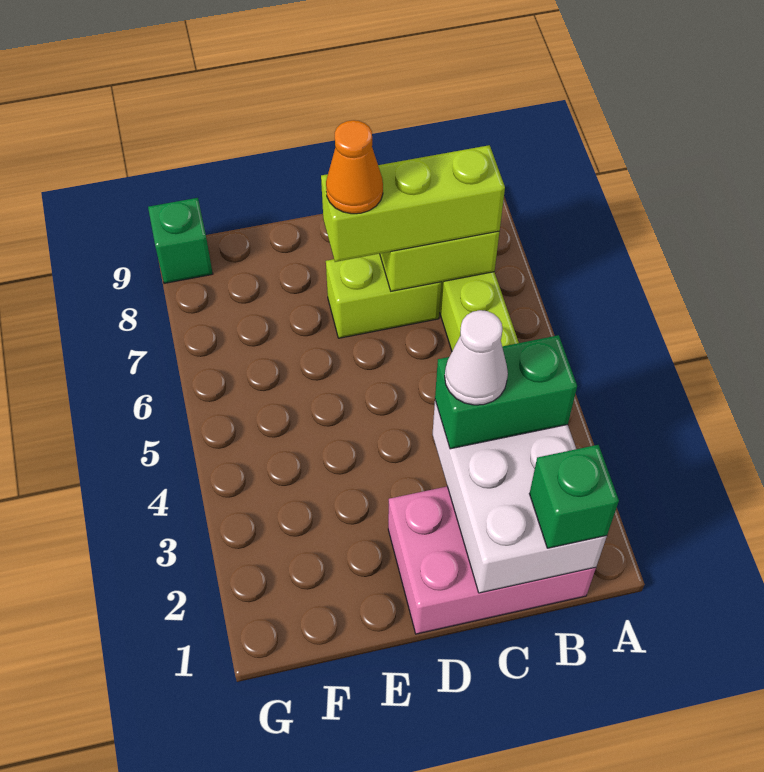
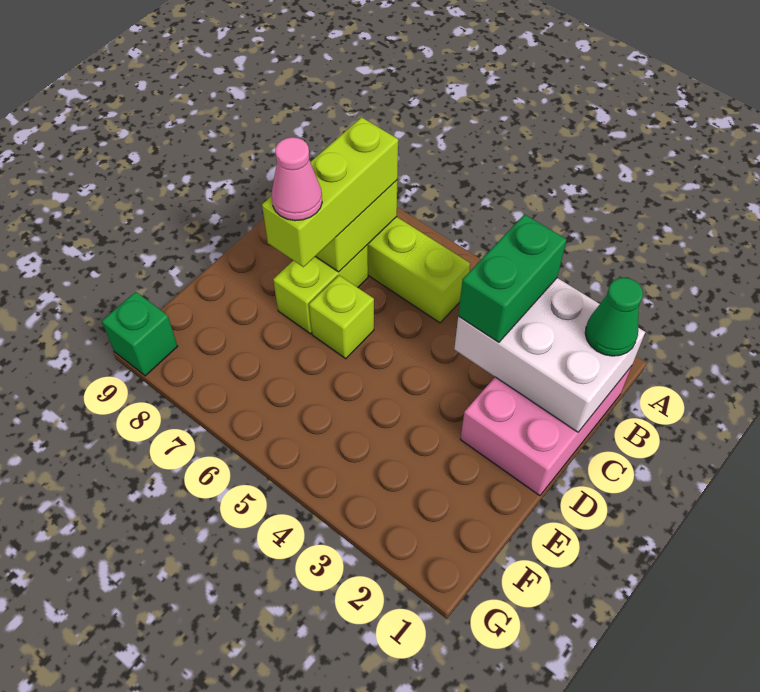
green brick B1 level 3 -> green cone B1 level 3
white cone C3 level 4 -> none
none -> lime brick D6 level 1
orange cone D7 level 4 -> pink cone D7 level 4

